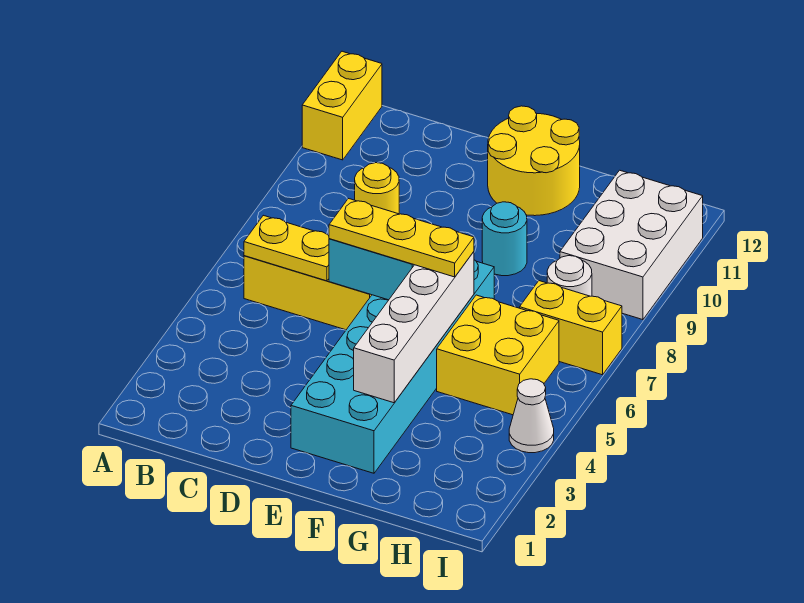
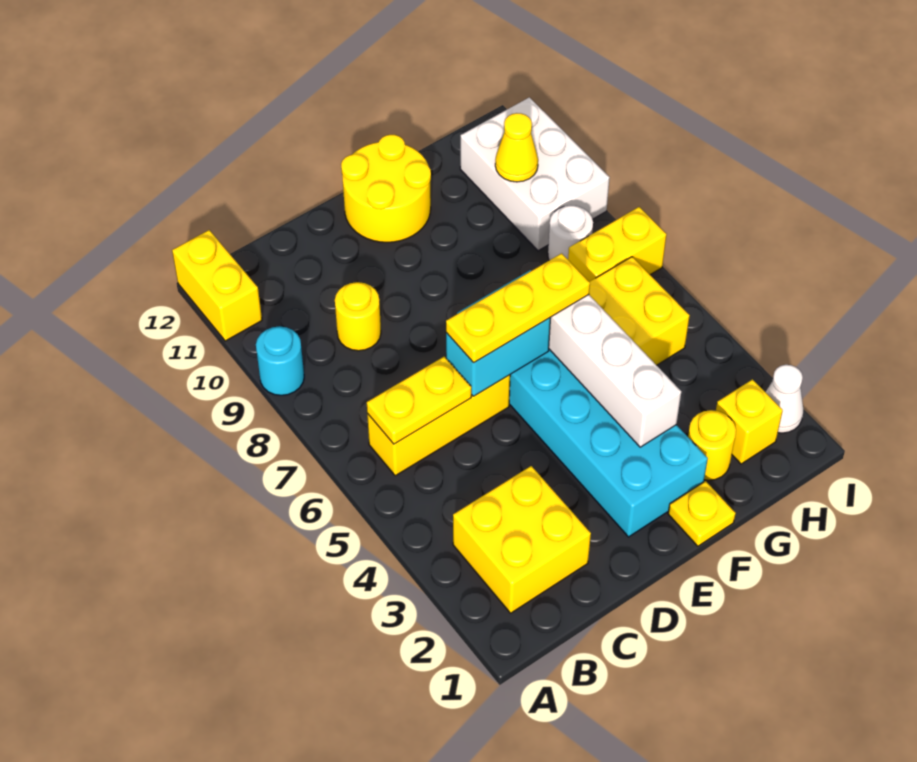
none -> yellow brick B2:C3 level 1
none -> yellow plate F1 level 1
cyan round brick F9 level 1 -> cyan round brick A9 level 1
none -> yellow round brick G2 level 1
none -> yellow brick H2 level 1
none -> yellow cone H10 level 2
white cone I4 level 1 -> white cone I2 level 1

